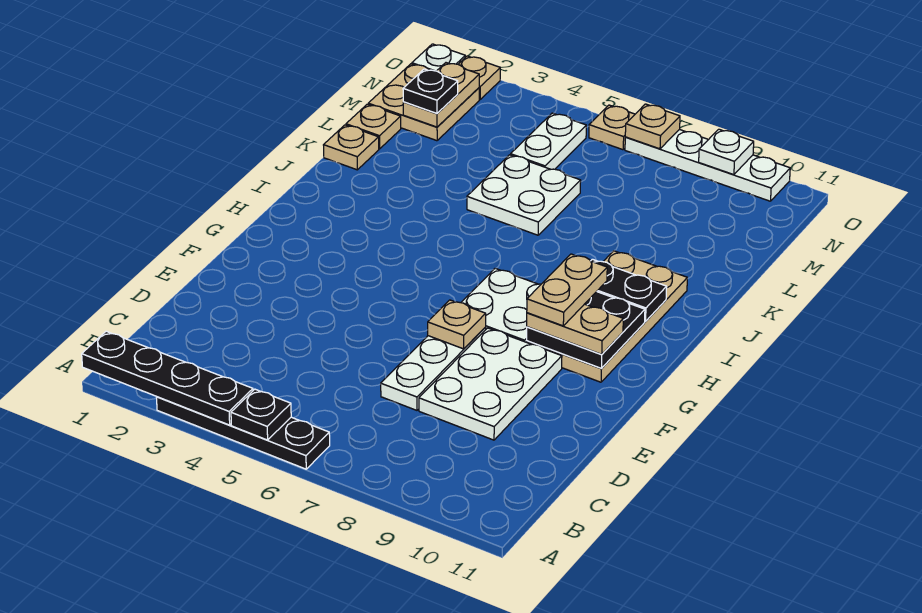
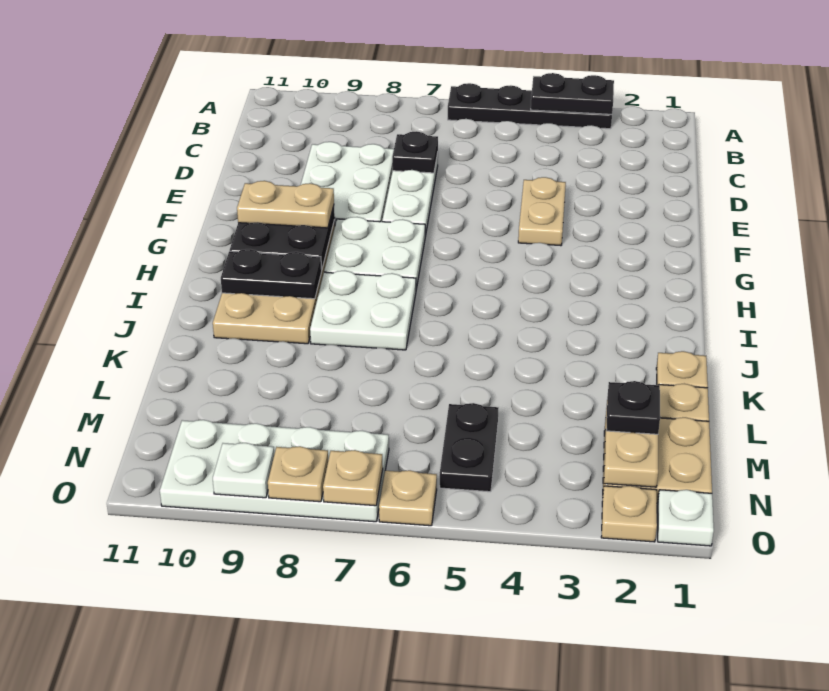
black plate A1:A4 level 2 -> black plate A3:A4 level 2
black plate A5 level 2 -> black plate D7 level 2
tan plate F7 level 2 -> tan plate O8 level 2
tan plate G9:H9 level 4 -> tan plate E4:F4 level 1
white plate K5:L6 level 1 -> white plate I7:J8 level 1
white plate M5:N5 level 1 -> black plate M5:N5 level 1
white plate O7:O10 level 1 -> white plate N7:O10 level 1

